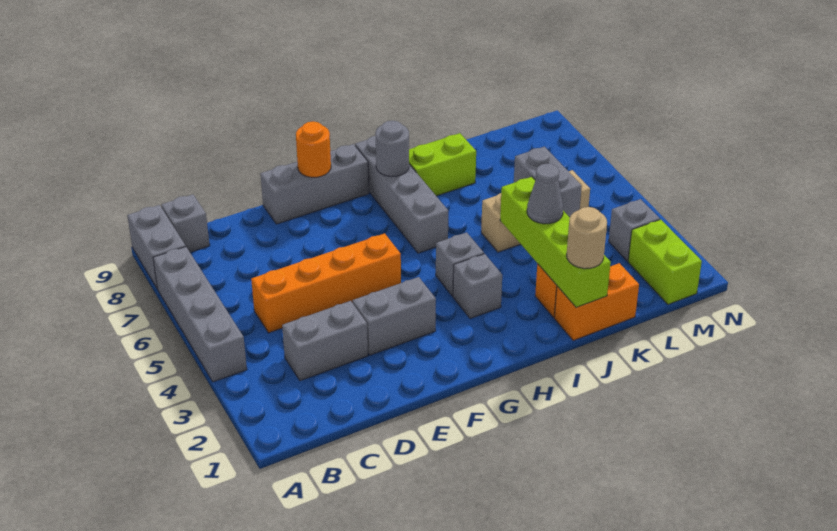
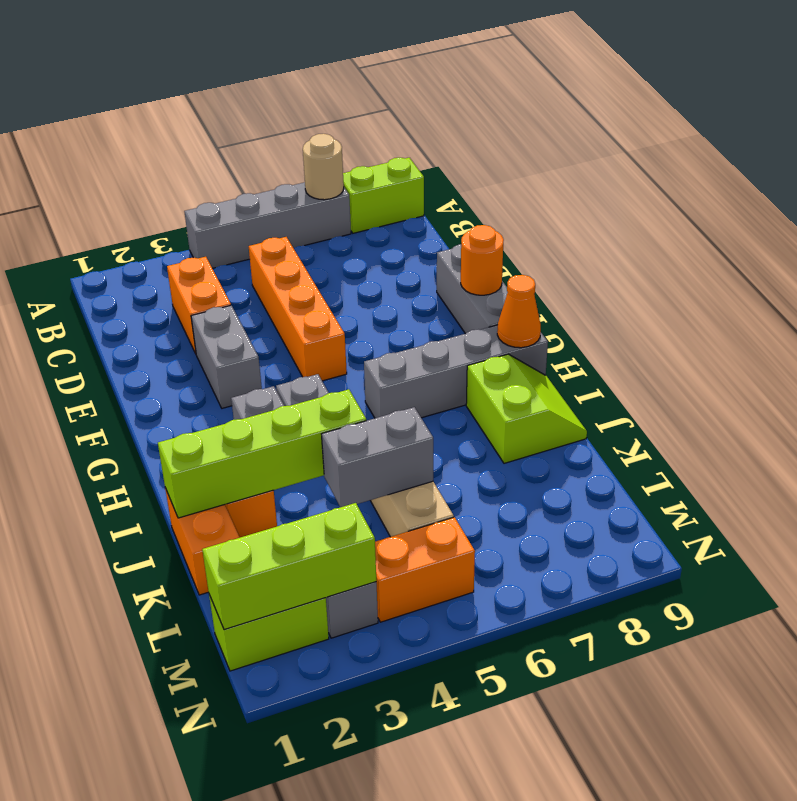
grey brick A8:A9 level 1 -> lime brick A8:A9 level 1
grey brick B9 level 1 -> none
grey brick C3:D3 level 1 -> orange brick C3:D3 level 1
grey round brick H8 level 2 -> none
none -> orange cone H9 level 2
tan round brick J1 level 3 -> tan round brick A7 level 2
grey cone J3 level 3 -> none
none -> lime brick M1:M3 level 2
none -> orange brick M4:M5 level 1

